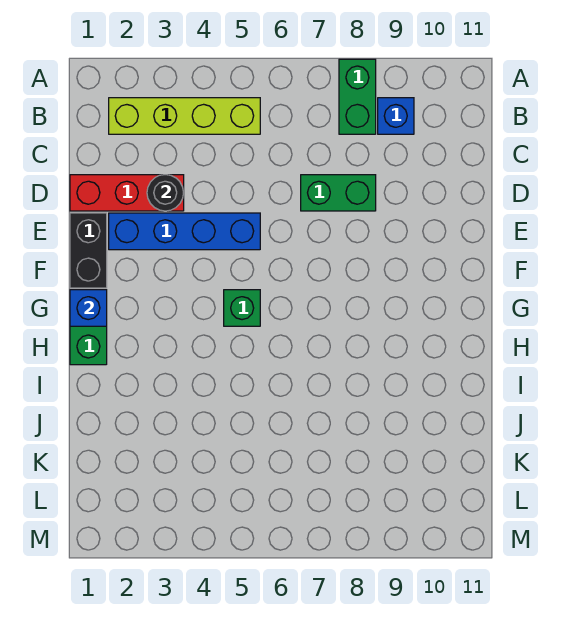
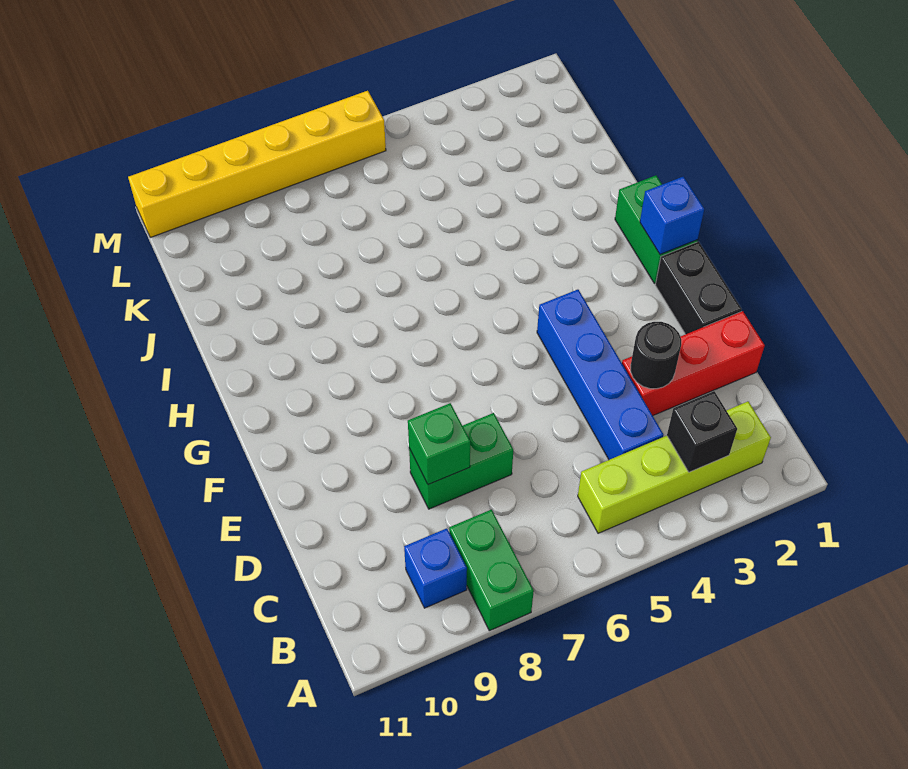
none -> black brick B3 level 2
blue brick E2:E5 level 1 -> blue brick C4:F4 level 1
green brick G5 level 1 -> green brick D8 level 2
none -> yellow brick M6:M11 level 1

